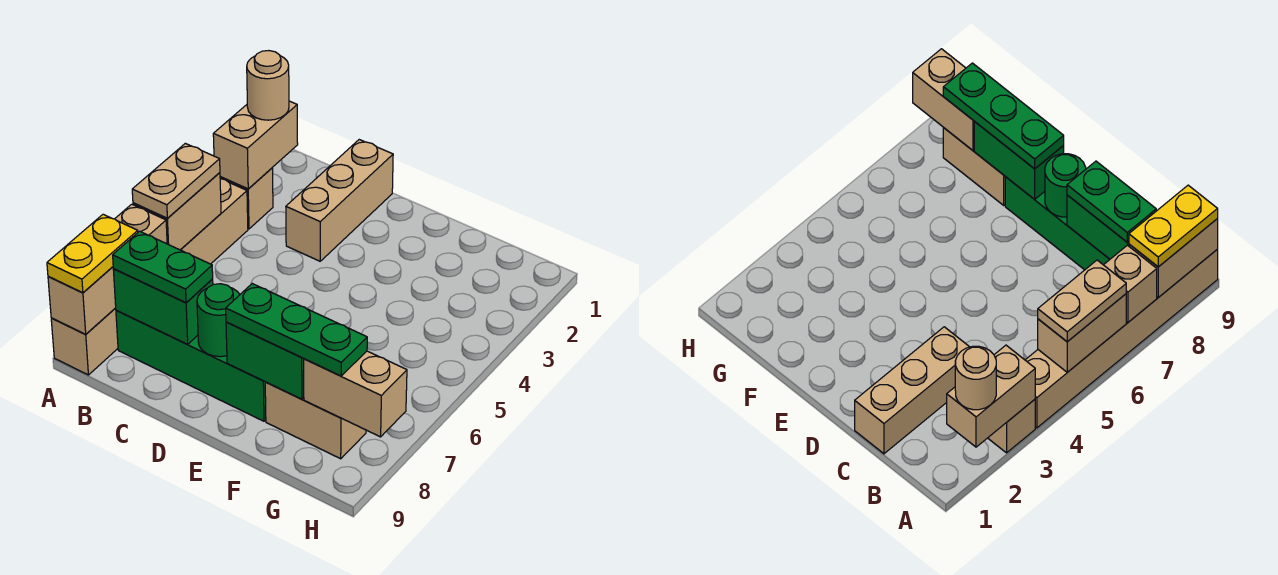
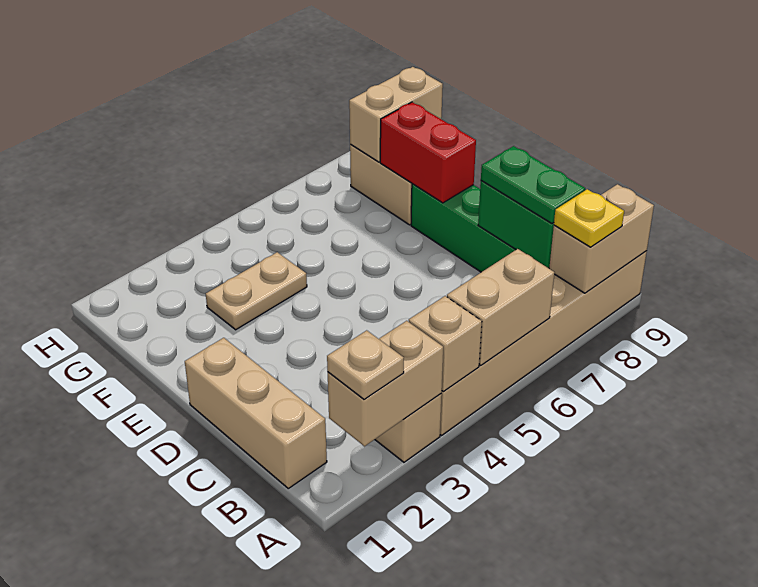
tan round brick A2 level 3 -> tan plate A2 level 3
tan plate A5:A6 level 3 -> tan plate F3:F4 level 1
tan brick A7 level 2 -> tan brick A4 level 2
yellow plate A8:A9 level 3 -> yellow plate A8 level 3
tan brick C1:C3 level 1 -> tan brick B1:D1 level 1
green round brick D8 level 2 -> none
green brick E8:F8 level 2 -> red brick E8:F8 level 2
green plate E8:G8 level 3 -> none
tan brick G8:H8 level 2 -> tan brick G8:G9 level 2

